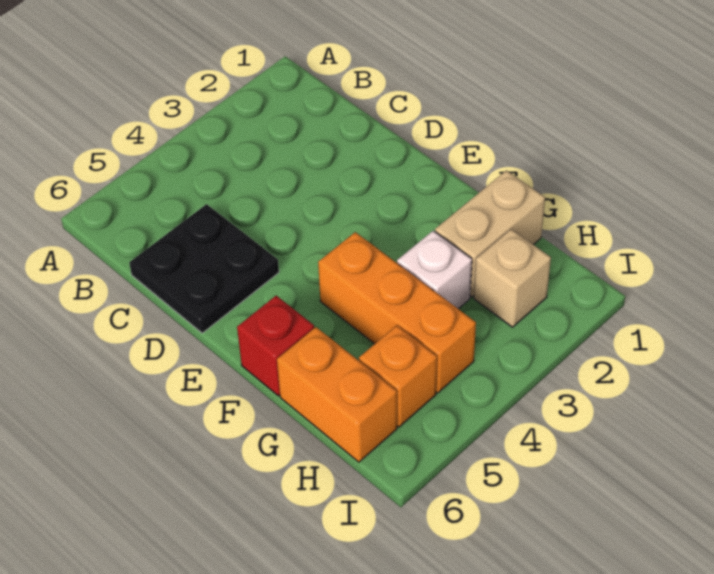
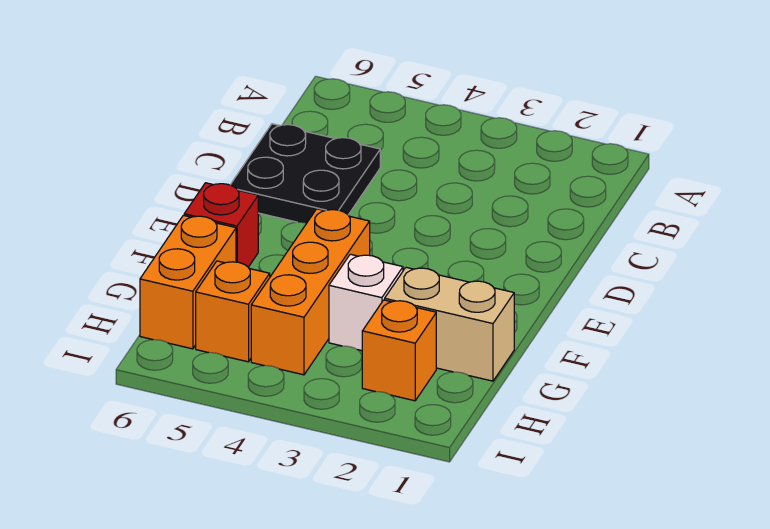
tan brick H2 level 1 -> orange brick H2 level 1

